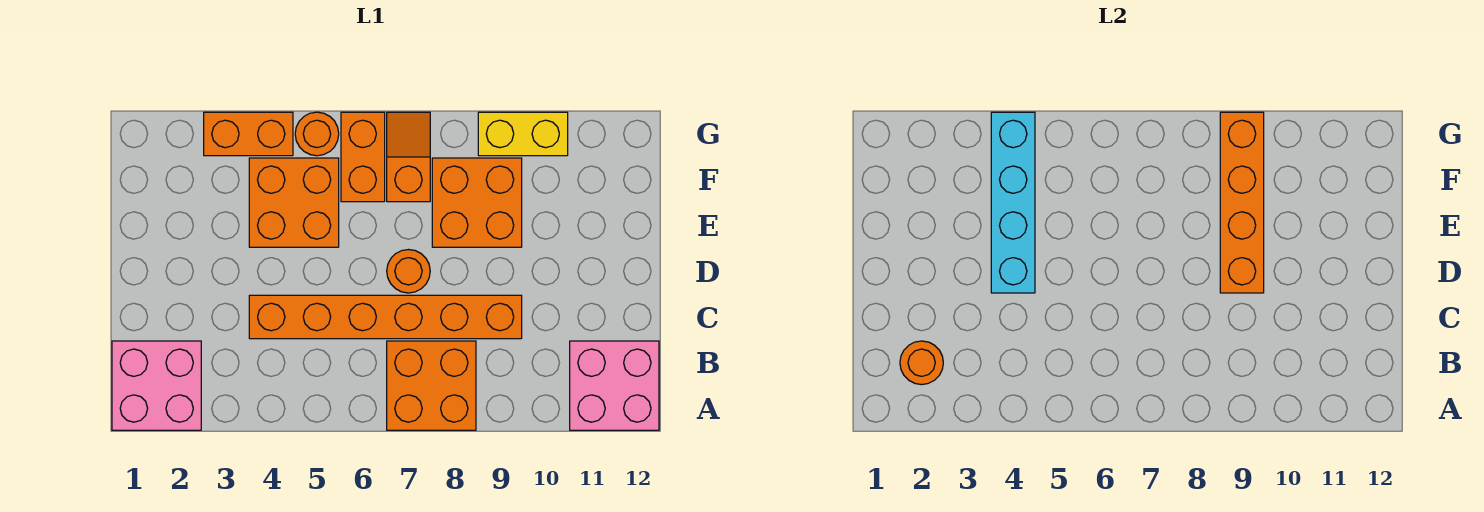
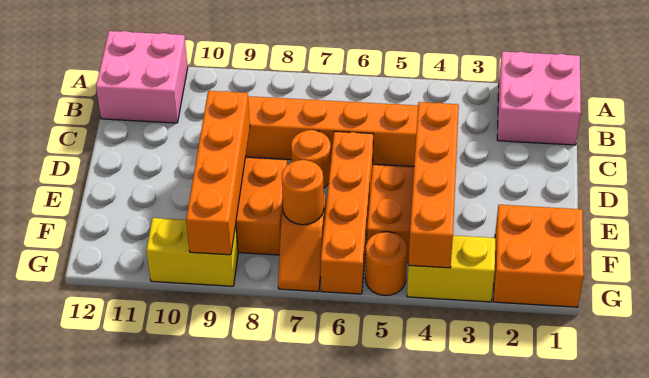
orange brick A7:B8 level 1 -> orange brick F1:G2 level 1
orange round brick B2 level 2 -> orange round brick F7 level 2
cyan brick D4:G4 level 2 -> orange brick D4:G4 level 2
orange brick F6:G6 level 1 -> orange brick D6:G6 level 1
orange brick G3:G4 level 1 -> yellow brick G3:G4 level 1

